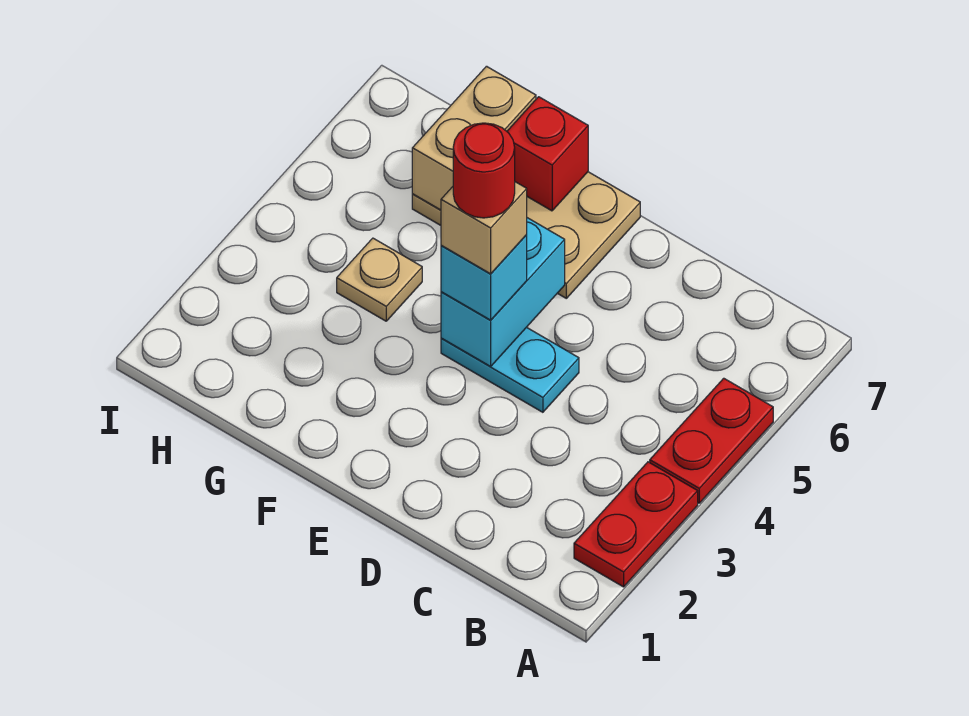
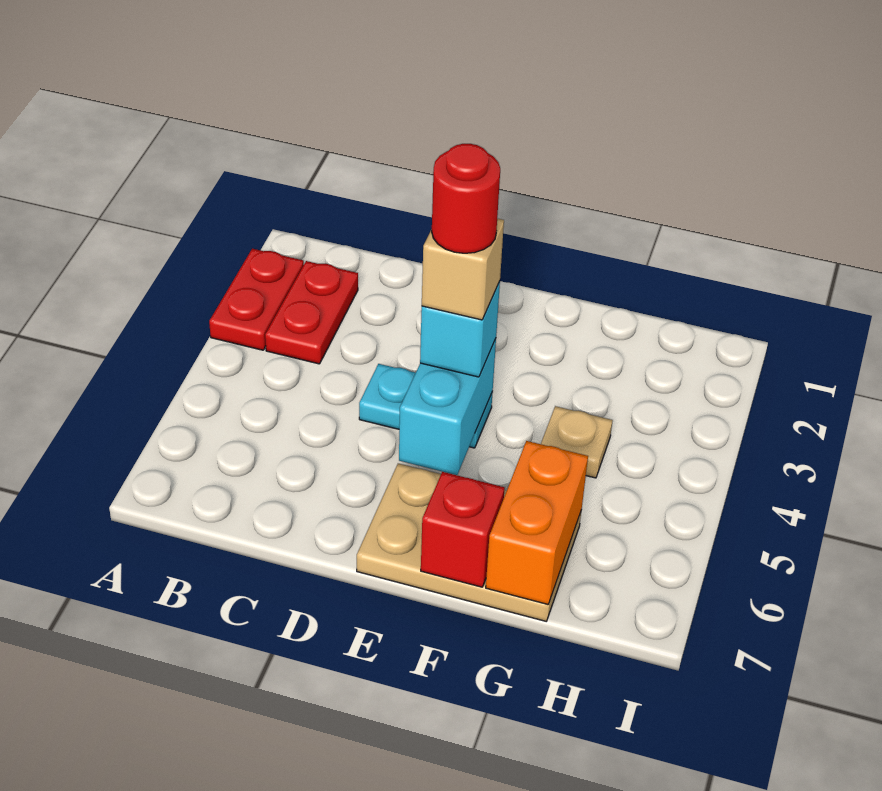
red plate A4:A5 level 1 -> red plate B2:B3 level 1
tan brick G6:G7 level 2 -> orange brick G6:G7 level 2

